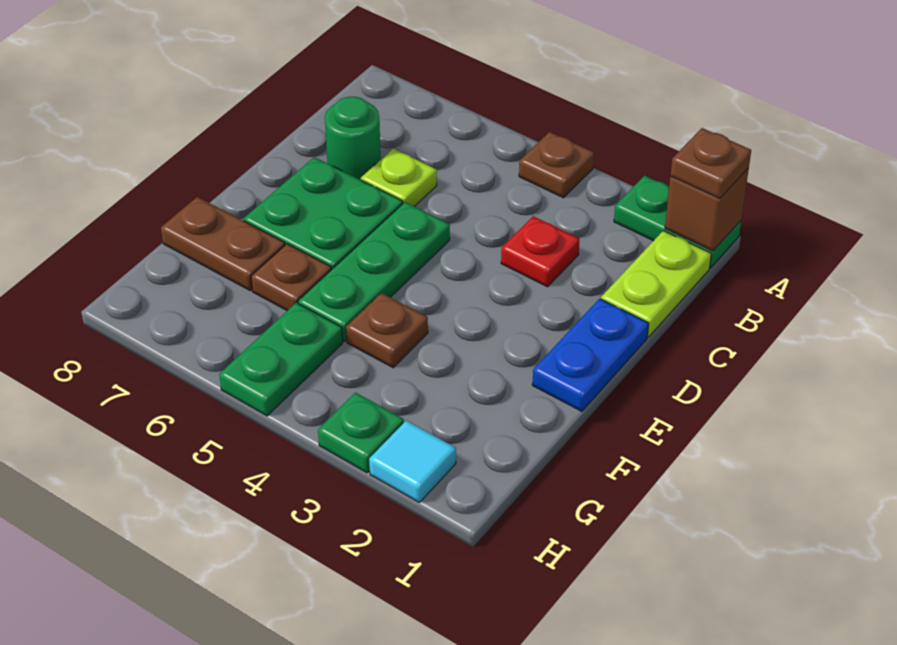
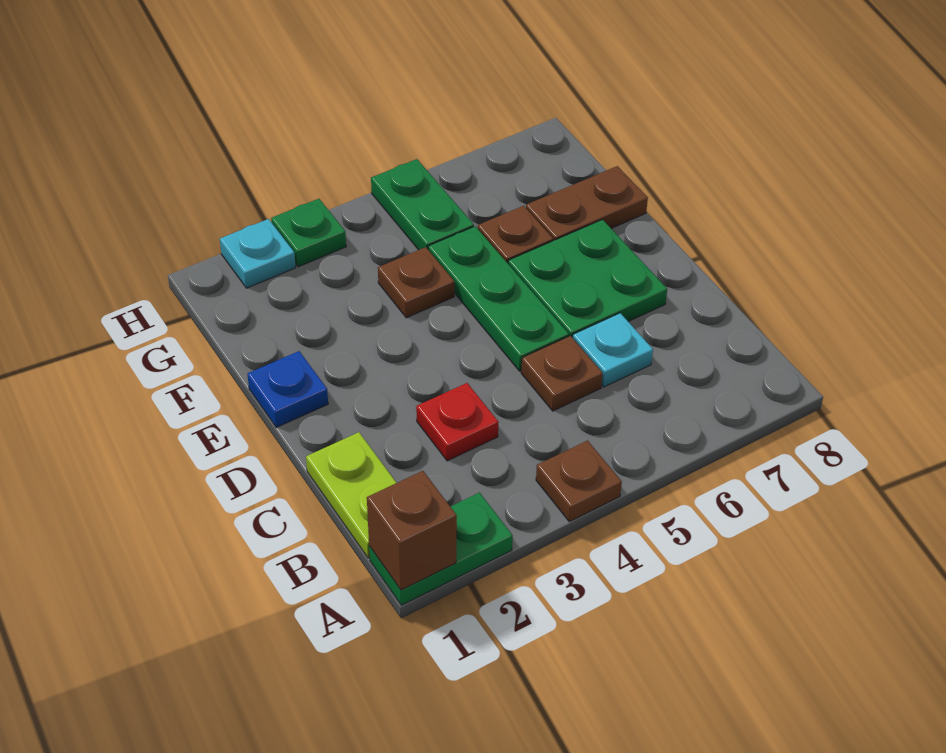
brown plate A1 level 3 -> brown plate C5 level 1
lime plate C6 level 1 -> cyan plate C6 level 1
green round brick C7 level 1 -> none
blue plate D1:E1 level 1 -> blue plate E1 level 1
cyan tile H2 level 1 -> cyan plate H2 level 1

